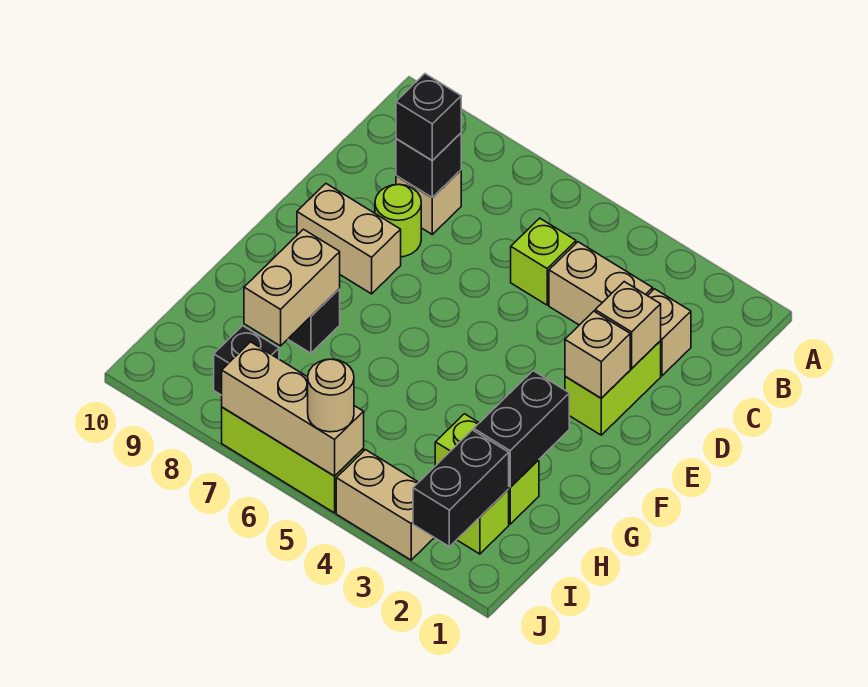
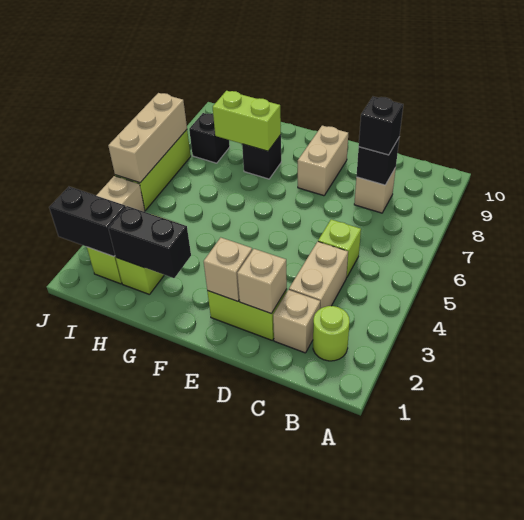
lime round brick D8 level 1 -> lime round brick B2 level 1
tan brick G8:H8 level 2 -> lime brick G8:H8 level 2
tan round brick J5 level 3 -> none

